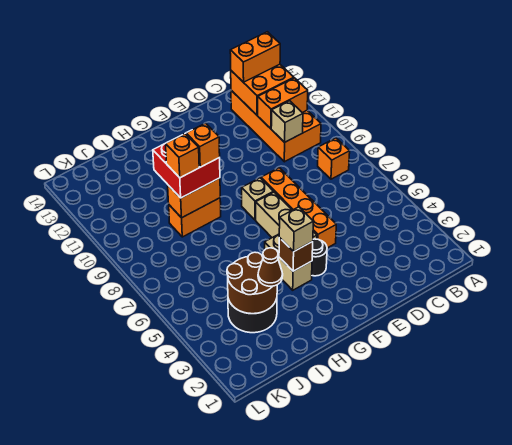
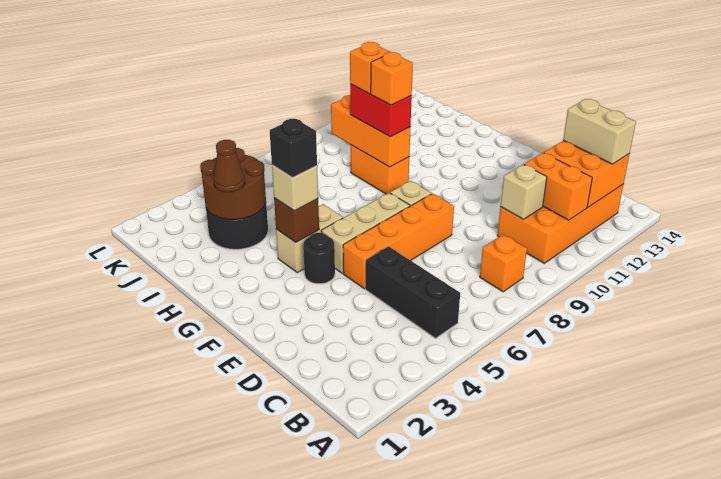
none -> black brick B5:D5 level 1
orange brick B13:C13 level 3 -> tan brick B13:C13 level 3
none -> black brick G4 level 4
orange brick H9:I9 level 2 -> orange brick H9:J9 level 2
red brick H9:I10 level 3 -> red brick H9:I9 level 3

